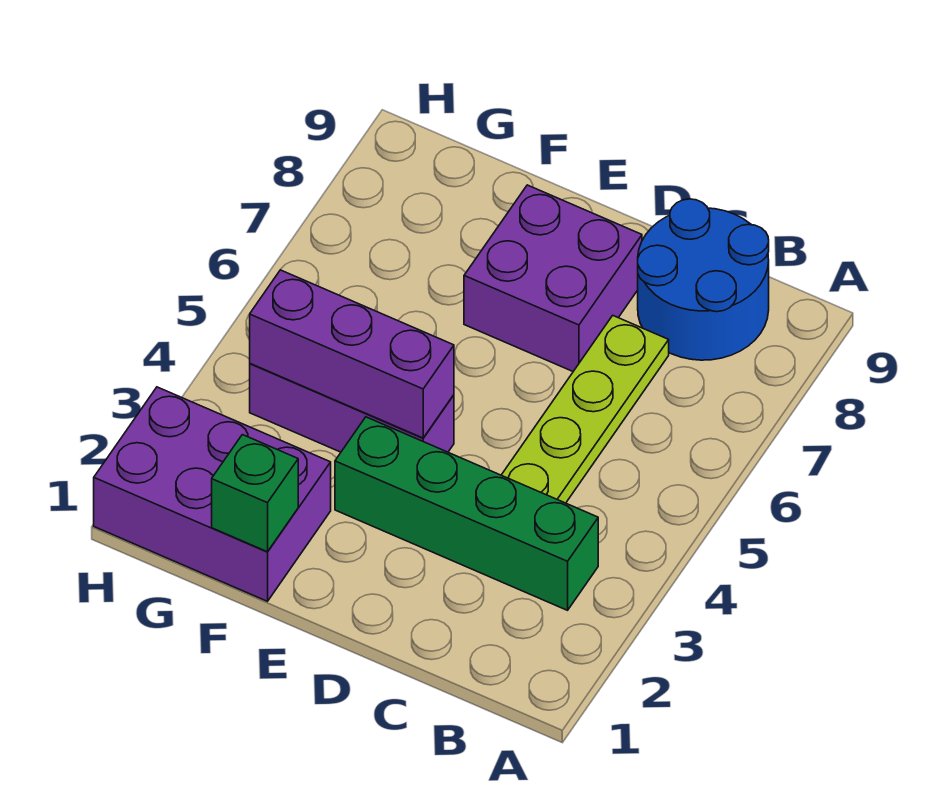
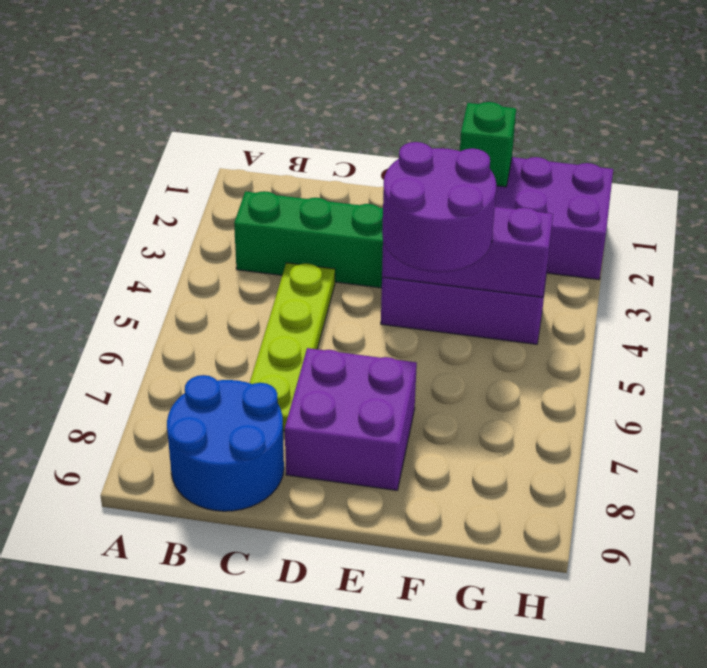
none -> purple round brick E4:F5 level 3

